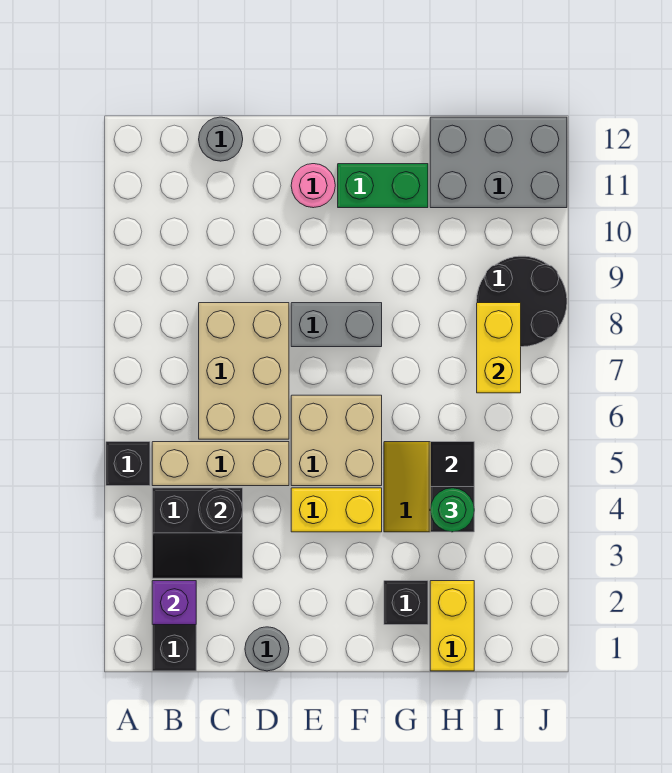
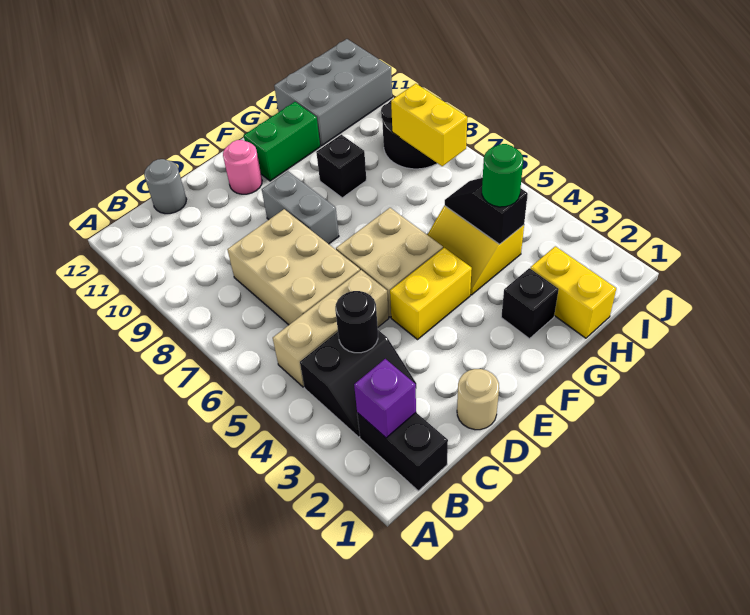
black brick A5 level 1 -> black brick G9 level 1
grey round brick D1 level 1 -> tan round brick D1 level 1
grey brick E8:F8 level 1 -> grey brick E8:E9 level 1

